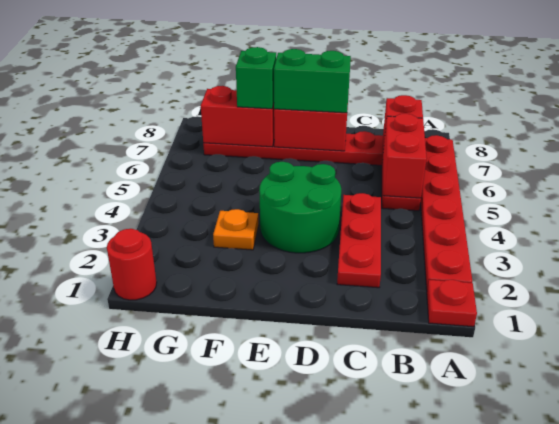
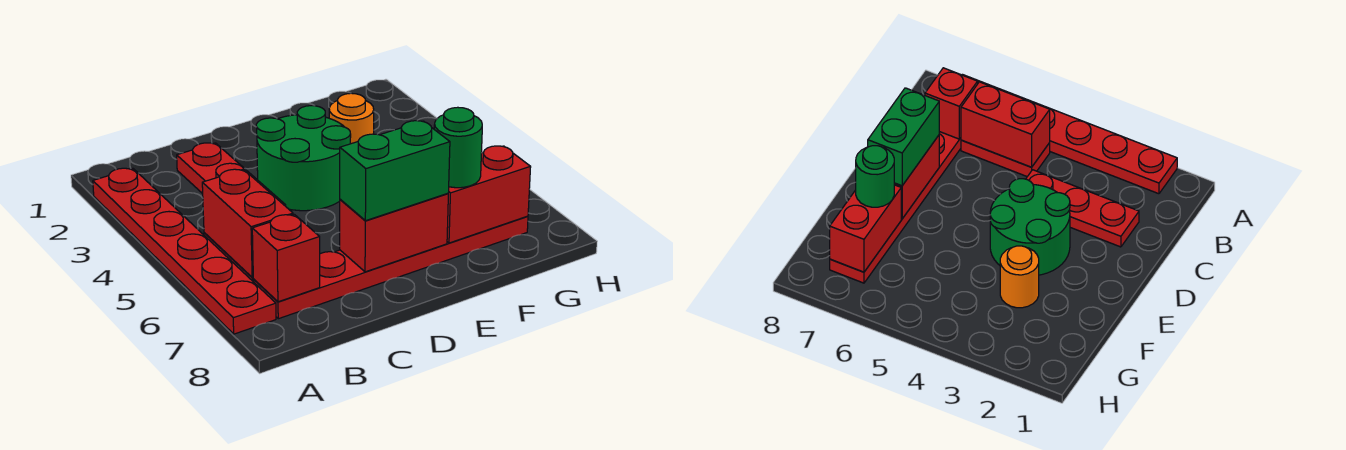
red plate A1 level 1 -> none
orange plate F3 level 1 -> orange round brick F3 level 1
green brick F7 level 3 -> green round brick F7 level 3
red round brick H1 level 1 -> none

